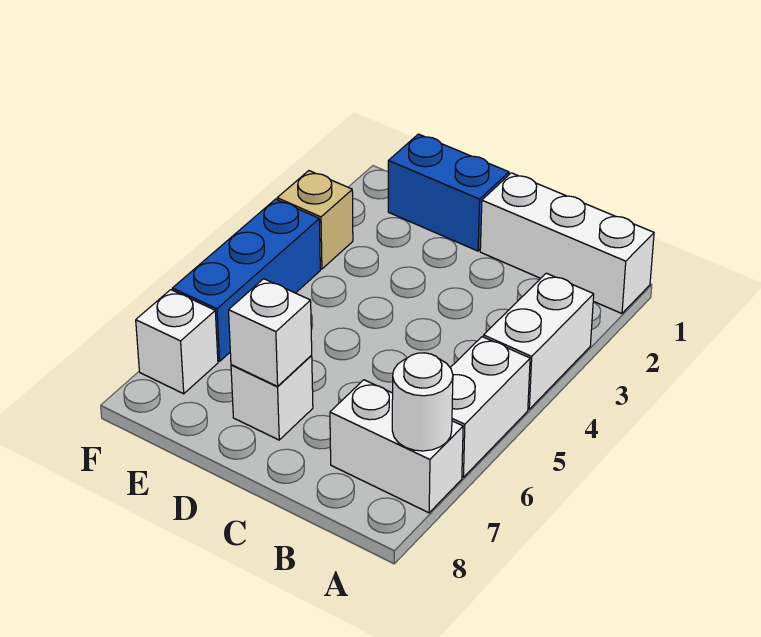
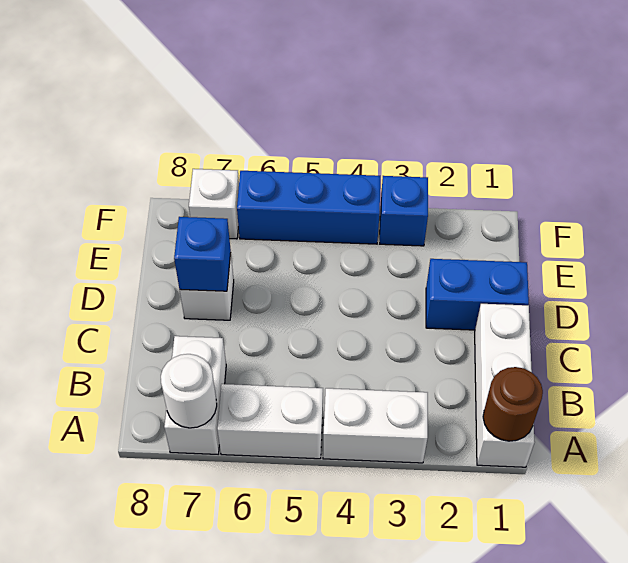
none -> brown round brick A1 level 2
blue brick D1:E1 level 1 -> blue brick D1:D2 level 1
white brick D7 level 2 -> blue brick D7 level 2
tan brick F3 level 1 -> blue brick F3 level 1

